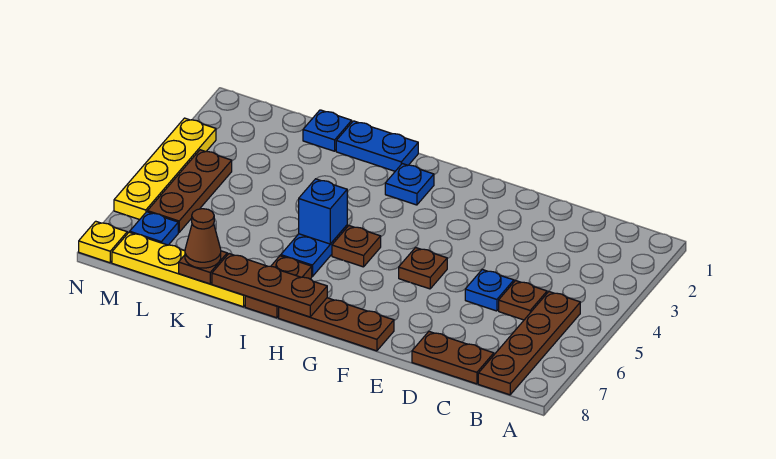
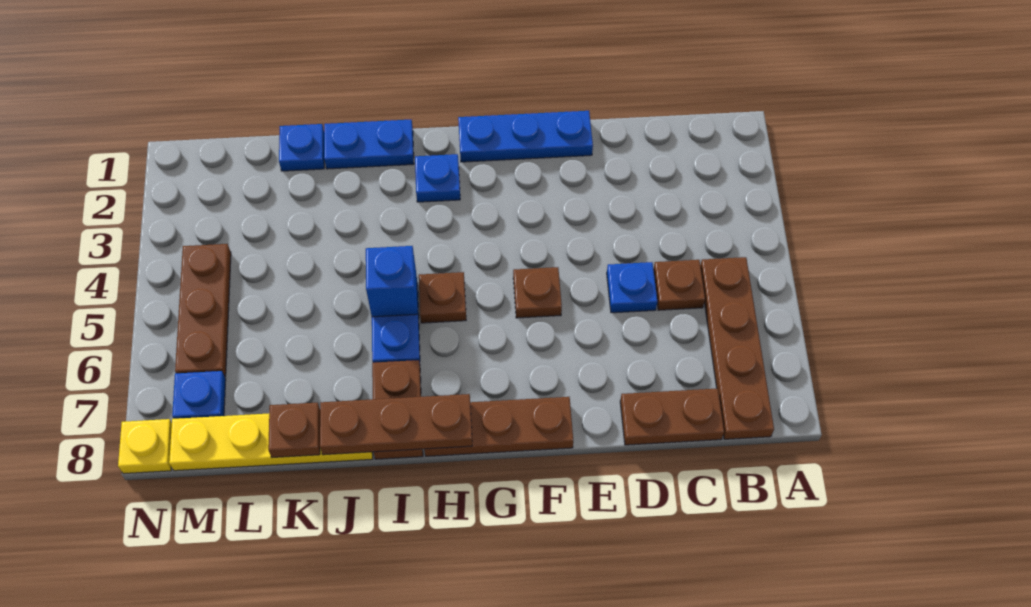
none -> blue plate E1:G1 level 1
brown cone K8 level 3 -> none
yellow plate N3:N6 level 1 -> none

